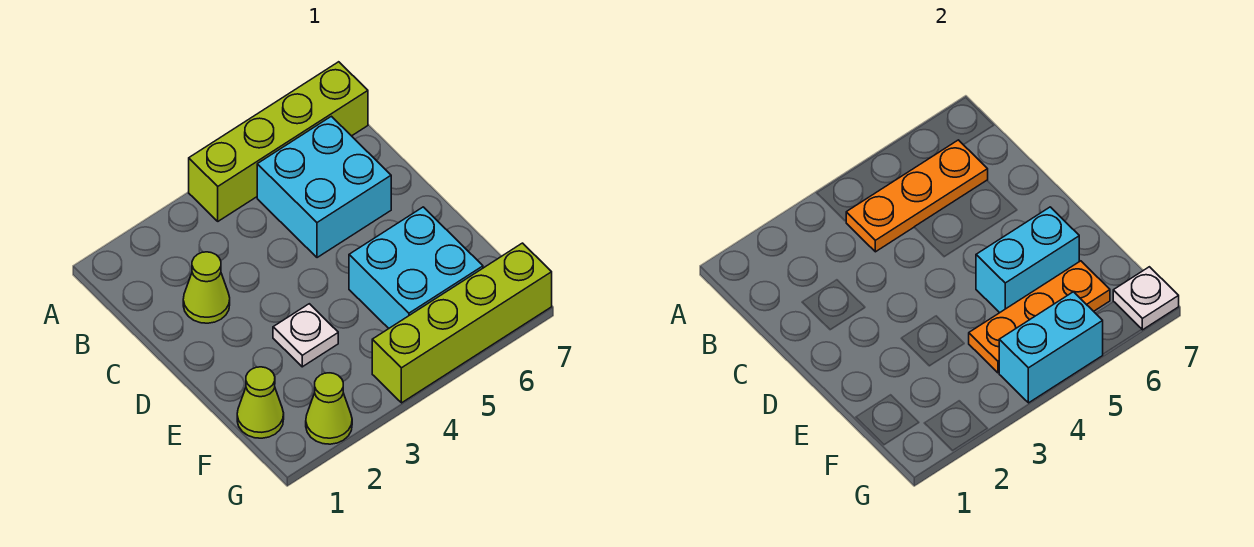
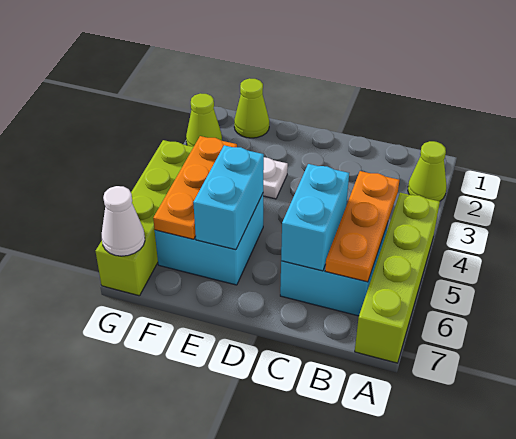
lime cone C2 level 1 -> lime cone A2 level 1
cyan brick G4:G5 level 2 -> cyan brick C5:C6 level 2
white plate G7 level 2 -> white cone G7 level 2

